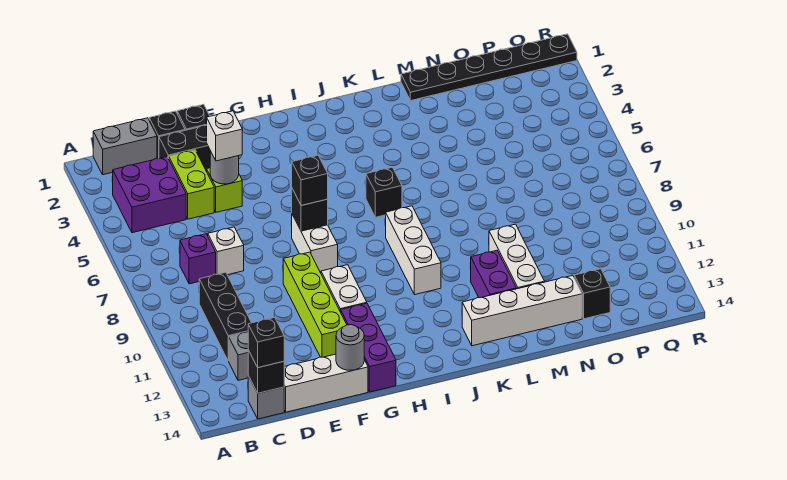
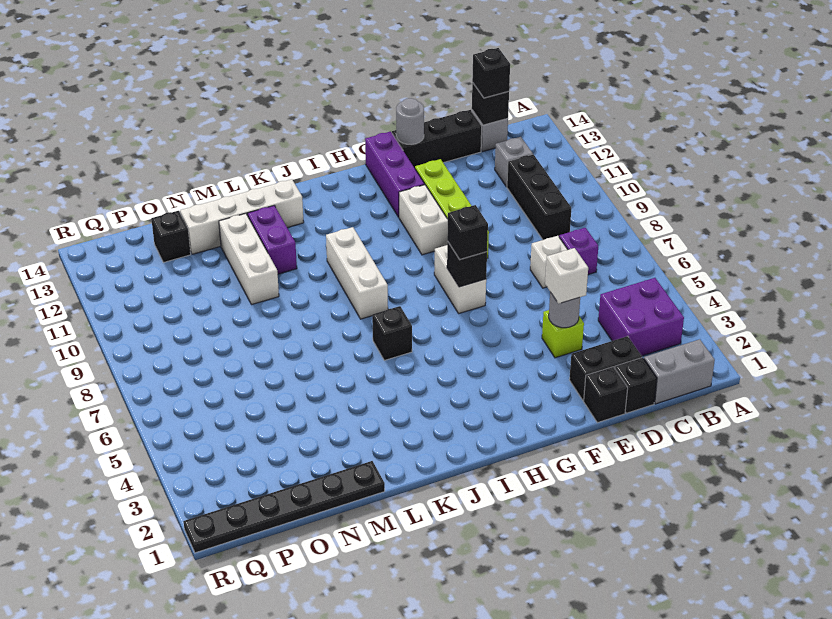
lime brick D3:D4 level 1 -> none
white brick D14:F14 level 1 -> black brick D14:F14 level 1

